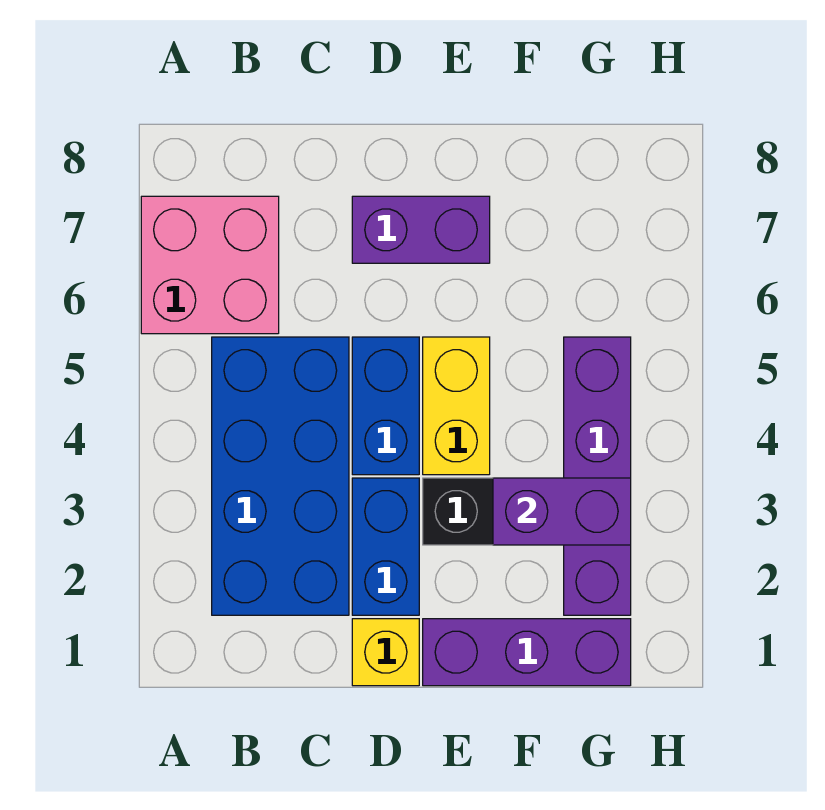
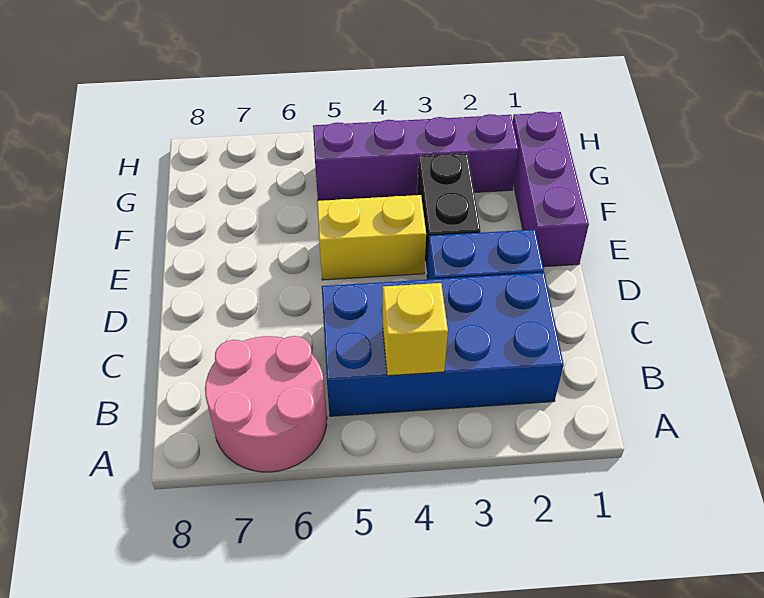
pink brick A6:B7 level 1 -> pink round brick A6:B7 level 1
yellow brick D1 level 1 -> yellow brick B4 level 2
blue brick D4:D5 level 1 -> none
purple brick D7:E7 level 1 -> none
purple brick F3:G3 level 2 -> none

